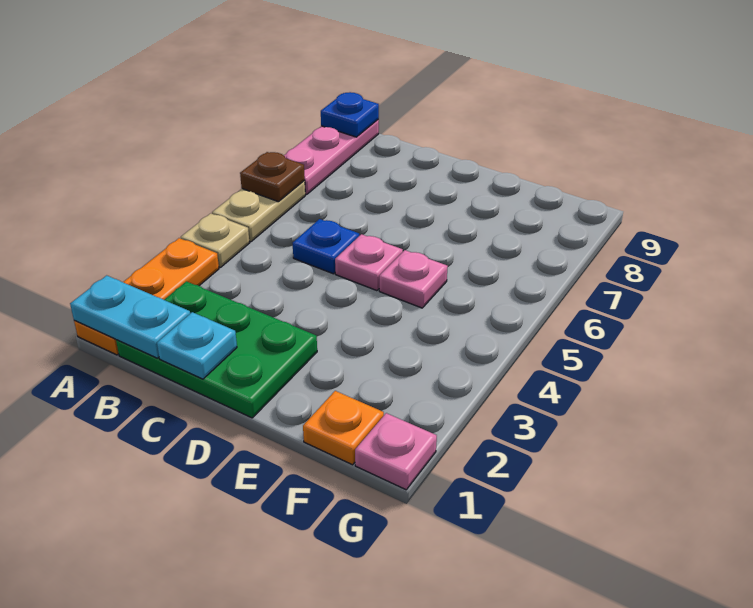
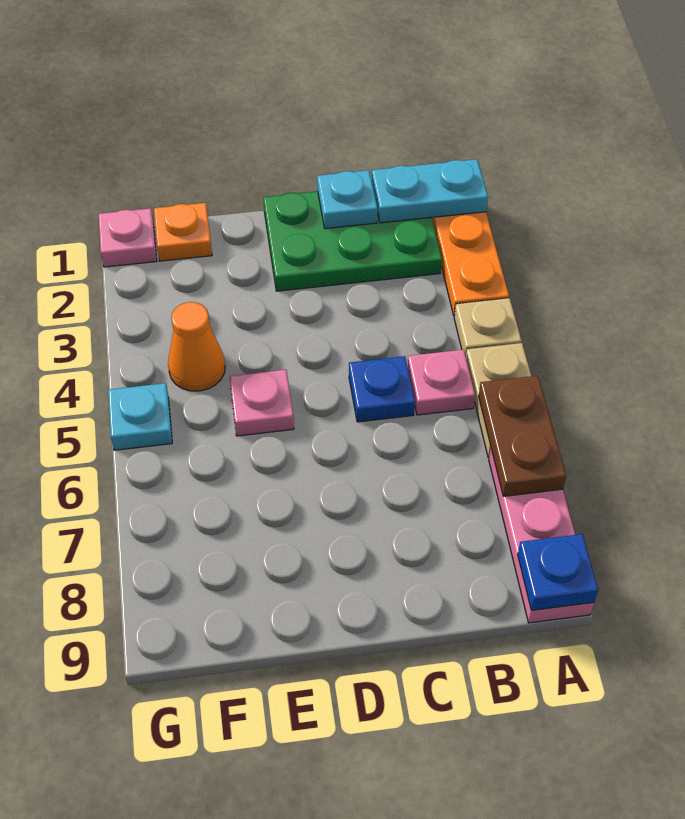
brown plate A6 level 2 -> brown plate A6:A7 level 2
pink plate D5 level 1 -> pink plate B5 level 1
none -> orange cone F4 level 1
none -> cyan plate G5 level 1

